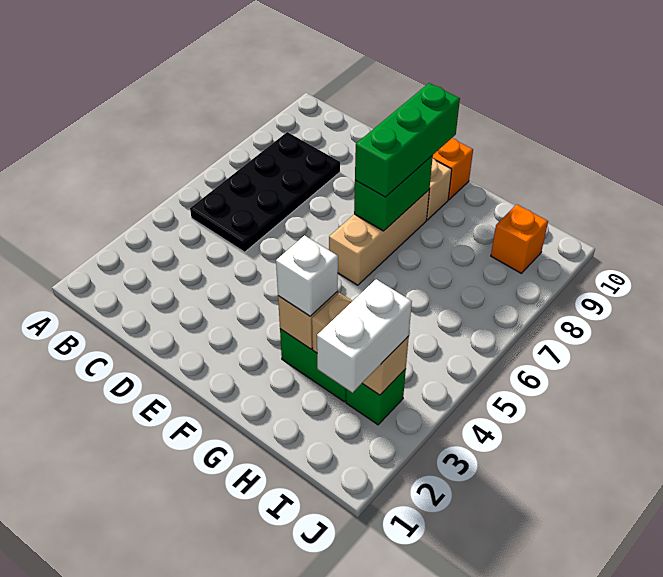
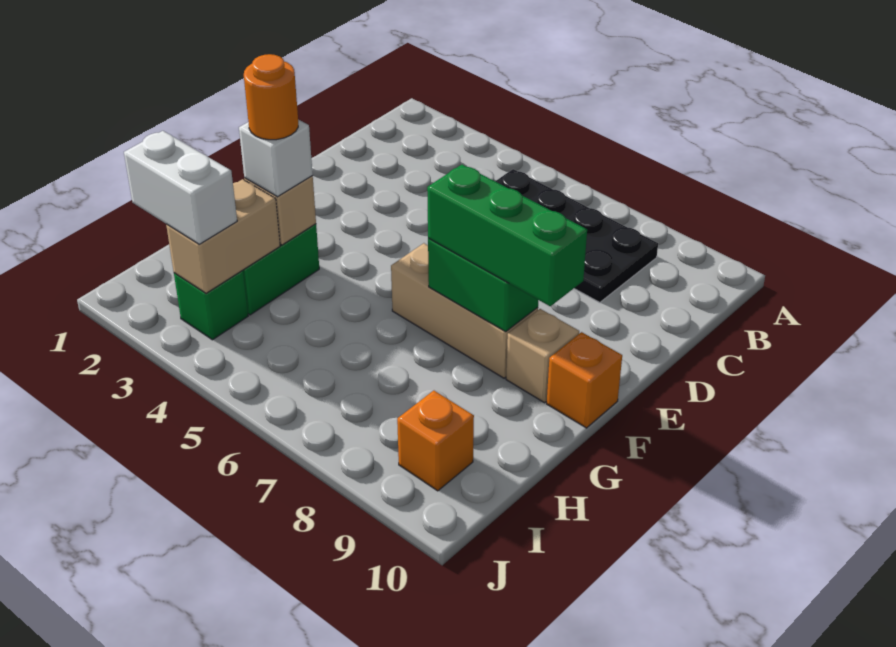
none -> orange round brick G3 level 4

